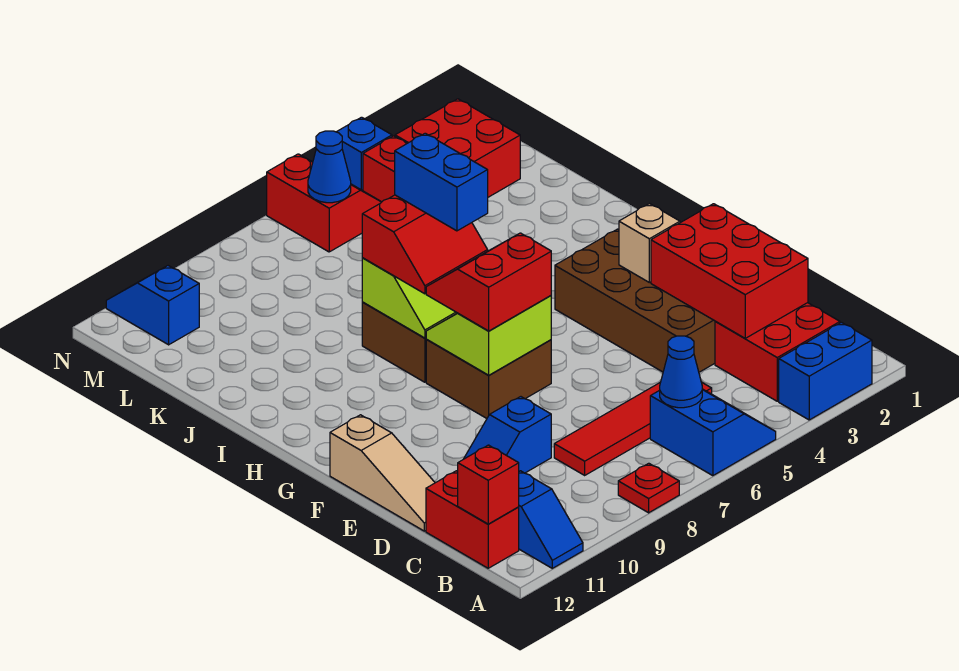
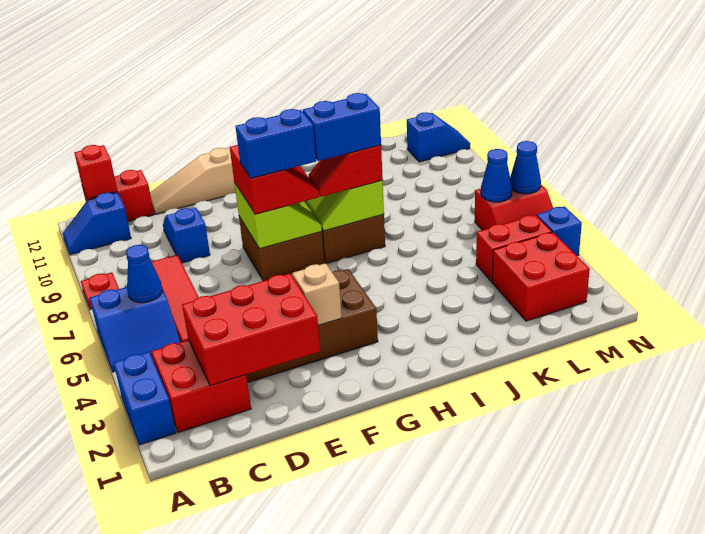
none -> blue brick F7:G7 level 4
red slope H7:I8 level 3 top I -> red slope H7:I7 level 3 top I
none -> blue cone N6 level 2

